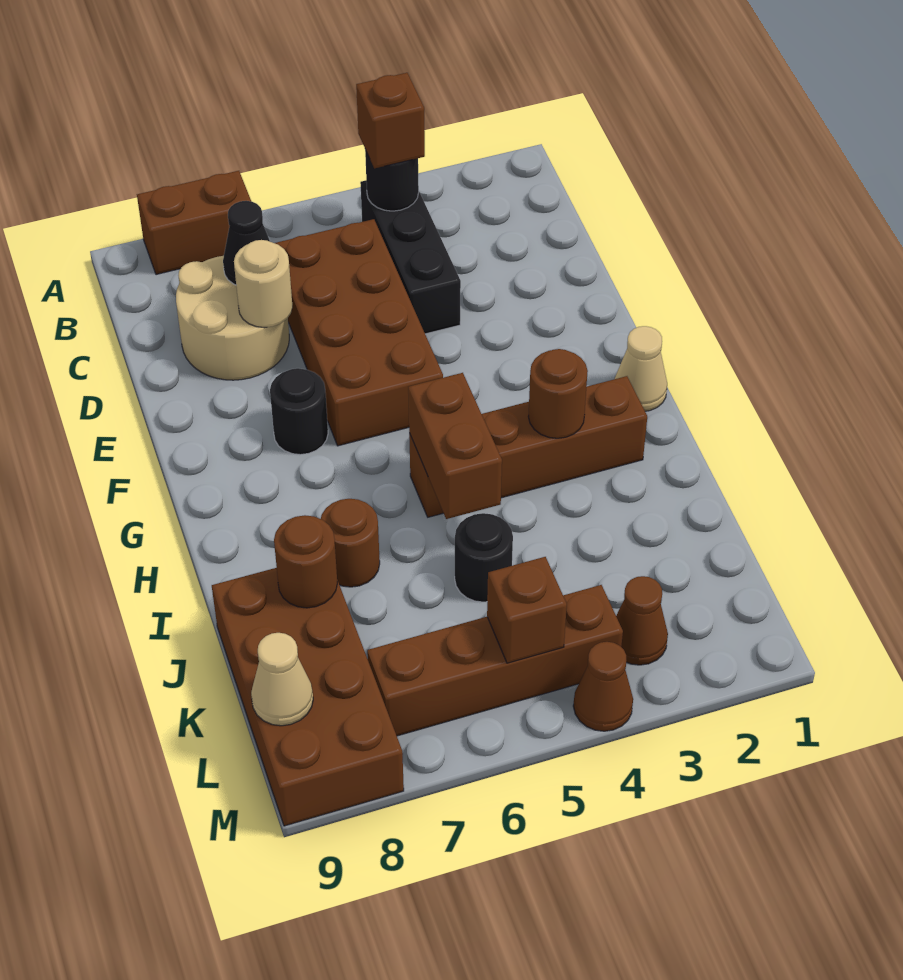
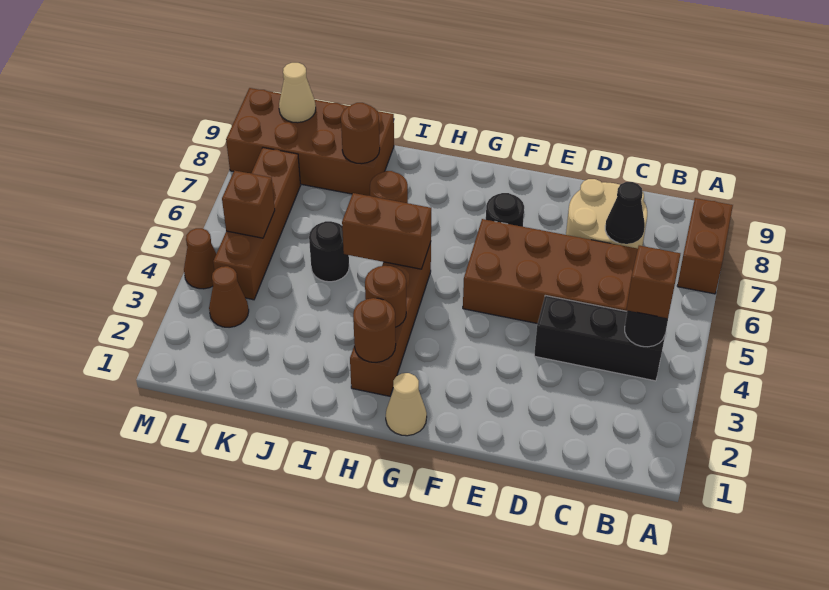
tan round brick D7 level 2 -> none
none -> brown round brick H2 level 2

